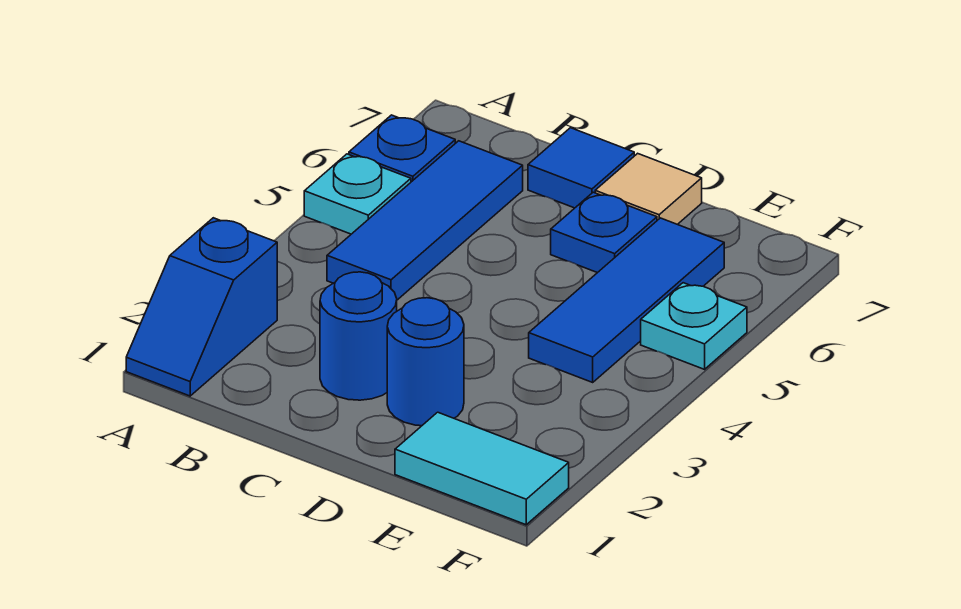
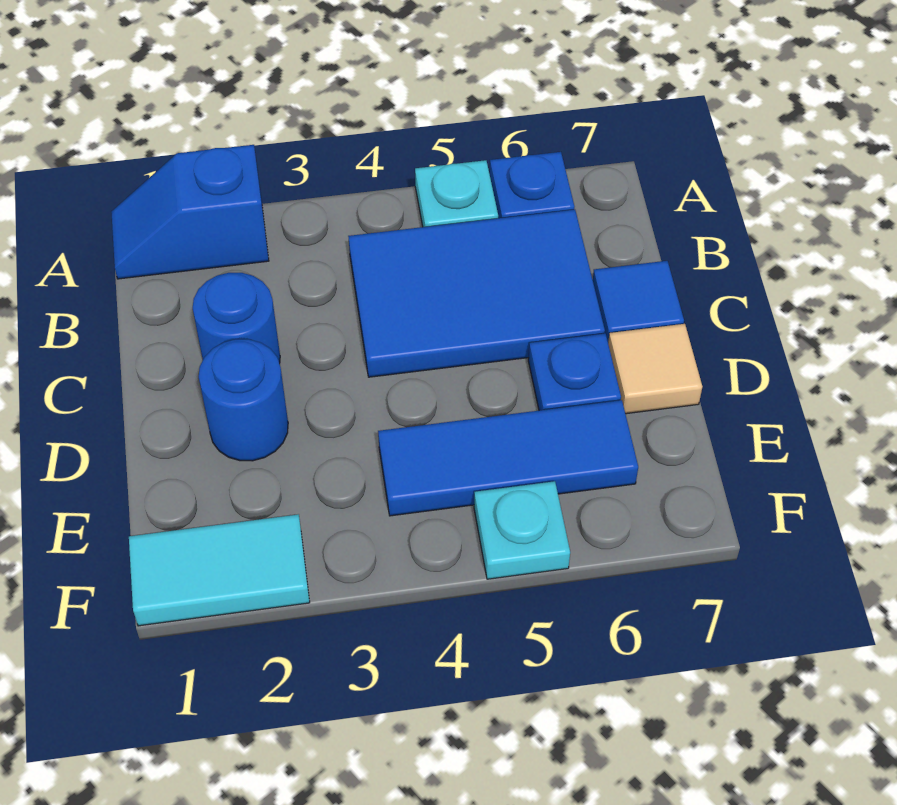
blue tile B4:B6 level 1 -> blue tile B4:C6 level 1
cyan tile E1:F1 level 1 -> cyan tile F1:F2 level 1

